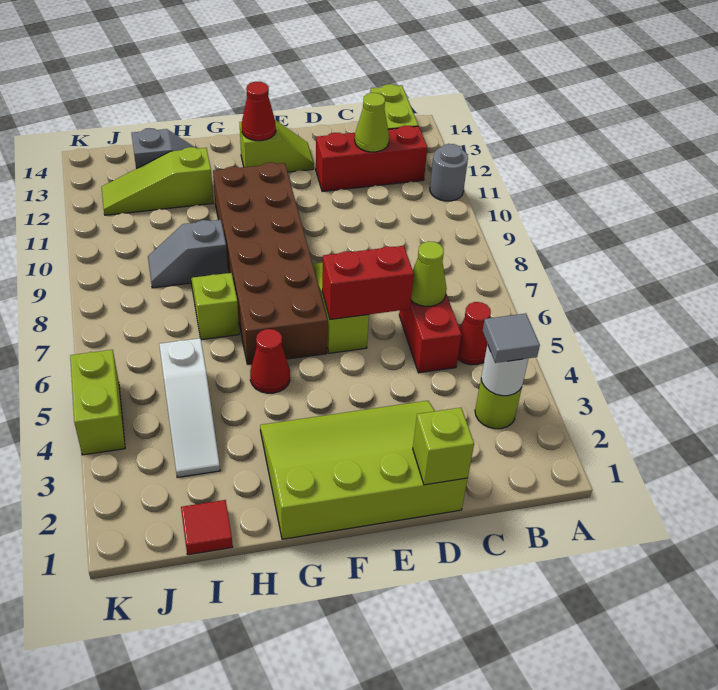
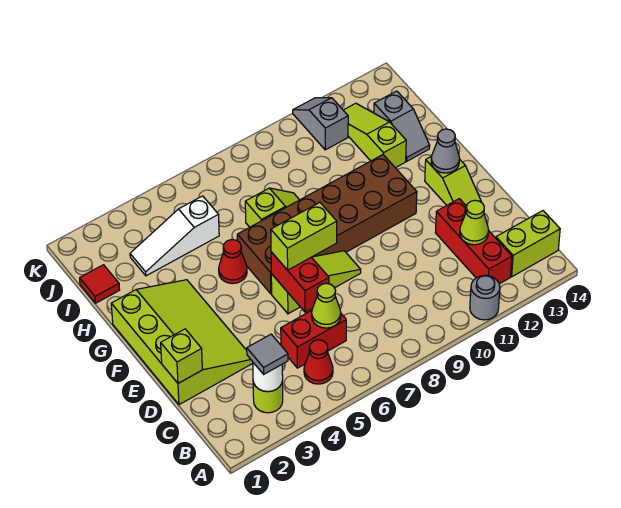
red cone F13 level 2 -> grey cone F13 level 2
grey slope H9:I9 level 1 top H -> grey slope J11:K11 level 1 top J
lime brick K4:K5 level 1 -> lime brick E6:E7 level 3

